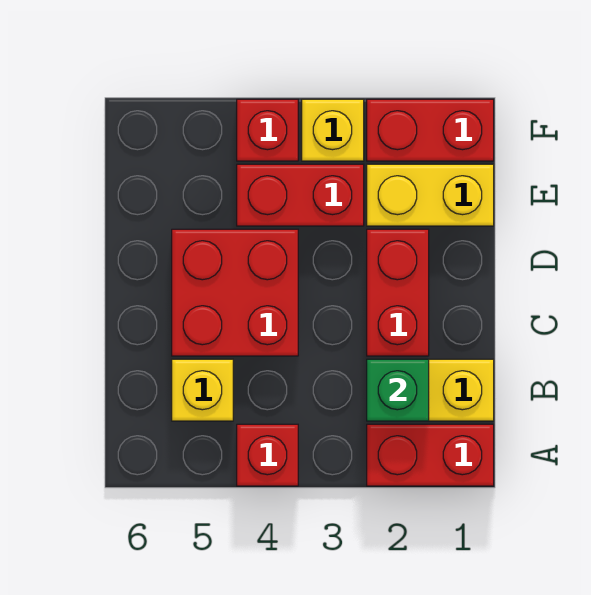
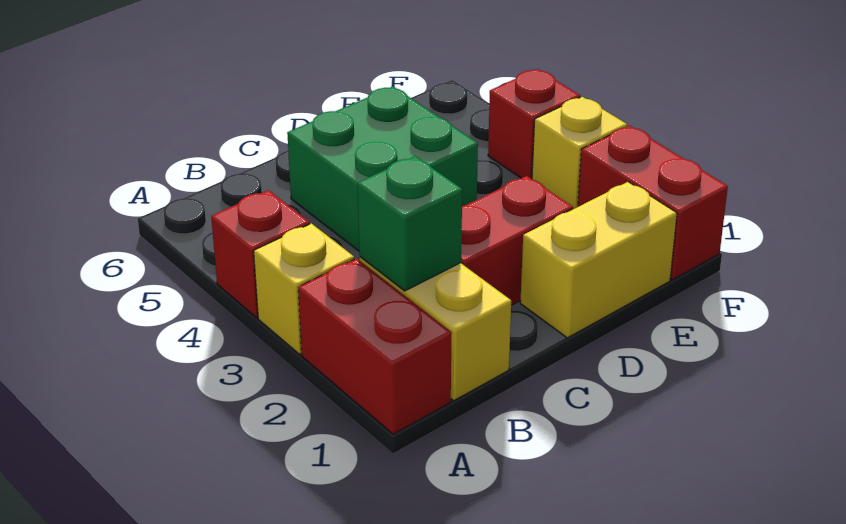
yellow brick B5 level 1 -> yellow brick A3 level 1
red brick C4:D5 level 1 -> green brick C4:D5 level 1
yellow brick E1:E2 level 1 -> yellow brick D1:E1 level 1
red brick E3:E4 level 1 -> none

